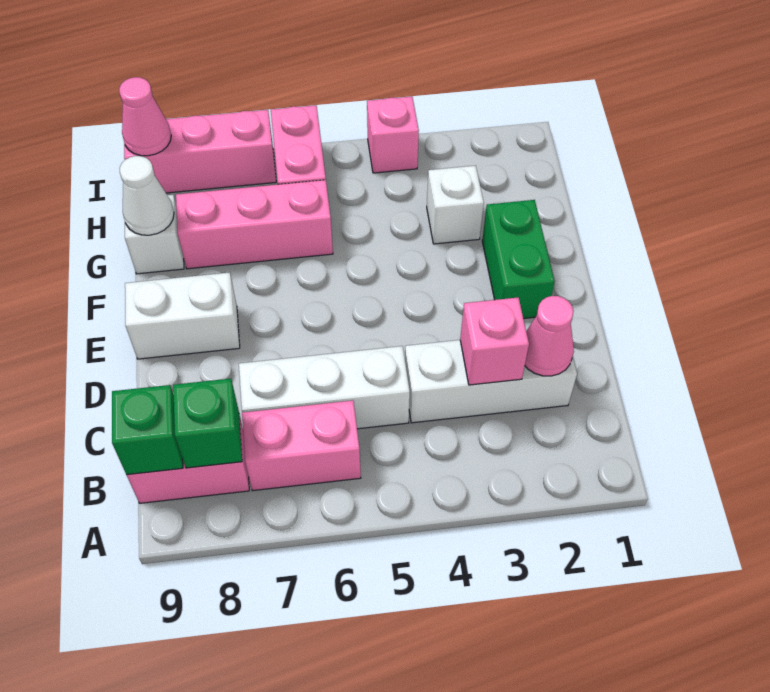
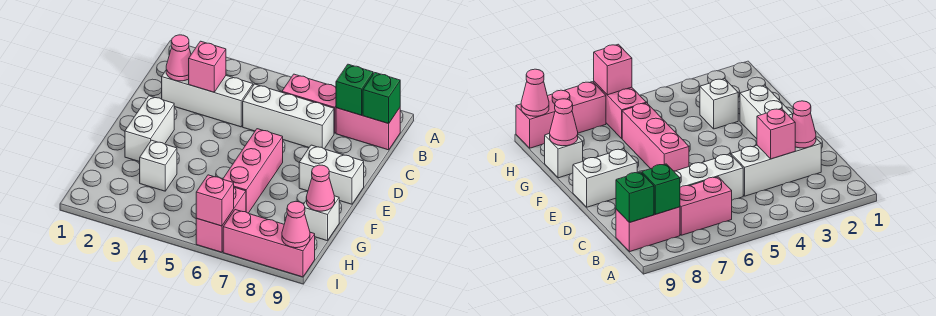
green brick E2:F2 level 1 -> white brick E2:F2 level 1
pink brick G6:G8 level 1 -> pink brick E6:G6 level 1
white cone G9 level 2 -> pink cone G9 level 2
pink brick I4 level 1 -> pink brick I6 level 2

